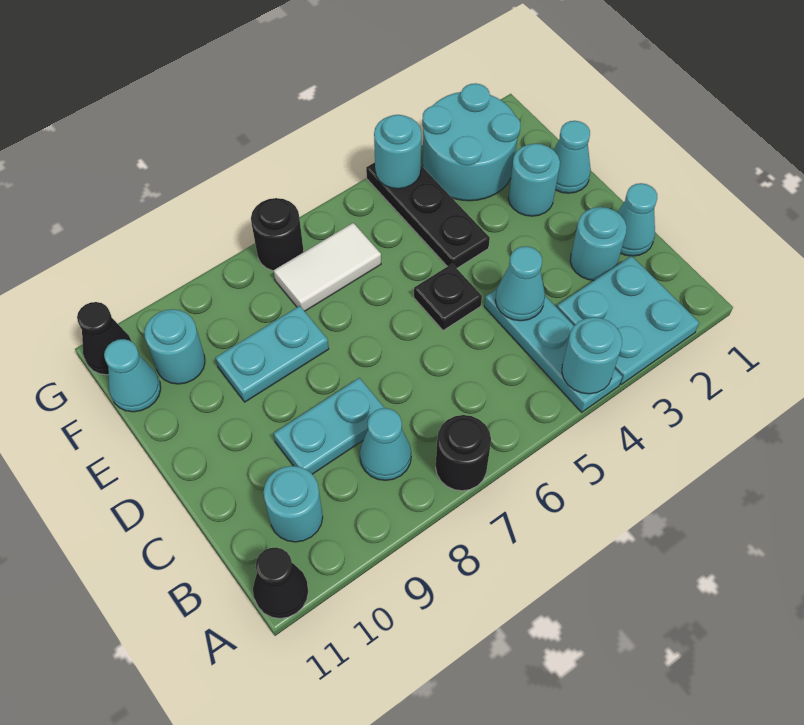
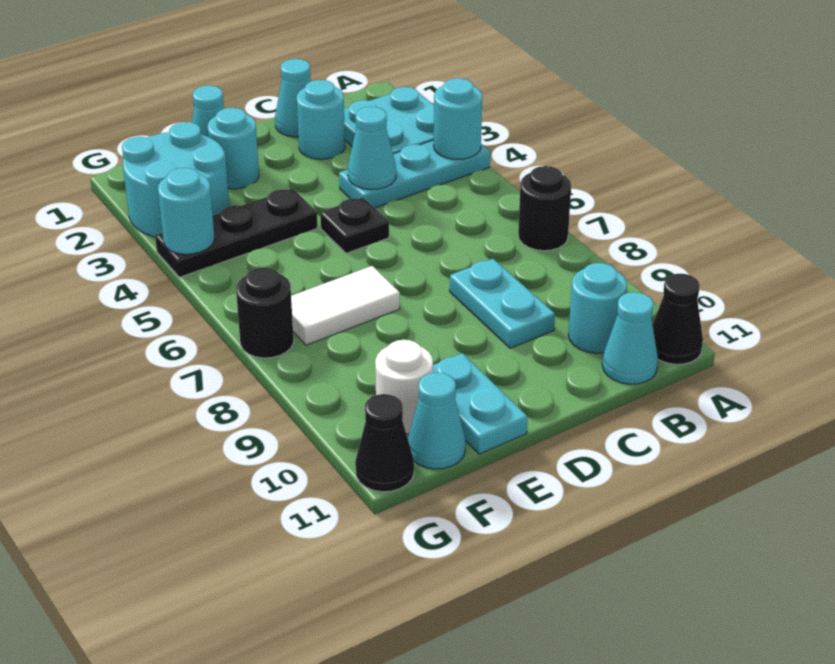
cyan cone B8 level 1 -> cyan cone B11 level 1
cyan plate E8:E9 level 1 -> cyan plate E10:E11 level 1
white tile F6:F7 level 1 -> white tile E7:F7 level 1
cyan round brick F10 level 1 -> white round brick F10 level 1

